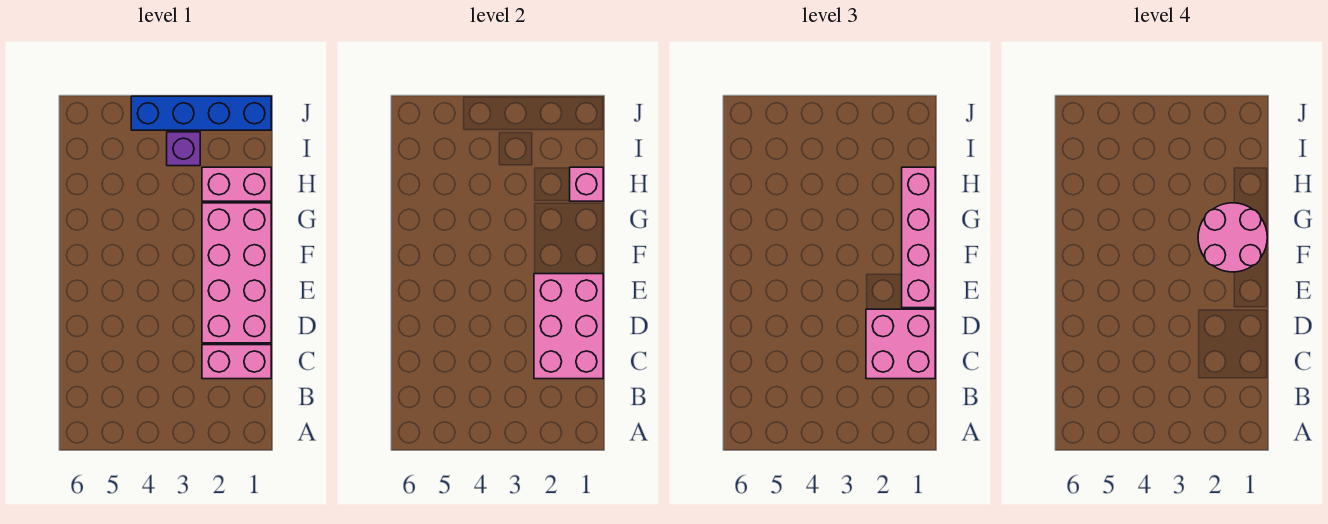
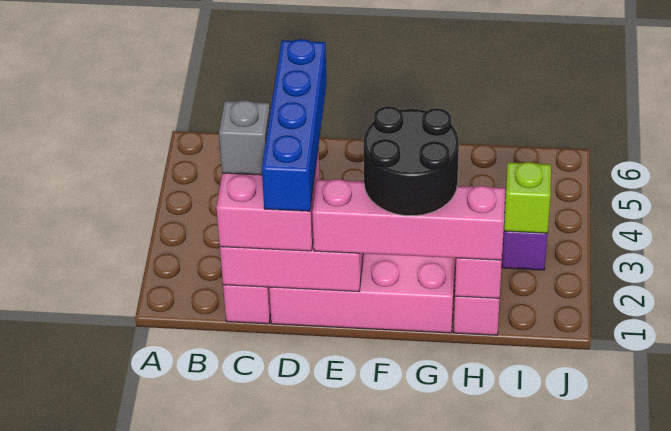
none -> grey brick C2 level 4
pink round brick F1:G2 level 4 -> black round brick F1:G2 level 4
none -> lime brick I3 level 2
blue brick J1:J4 level 1 -> blue brick D1:D4 level 4

